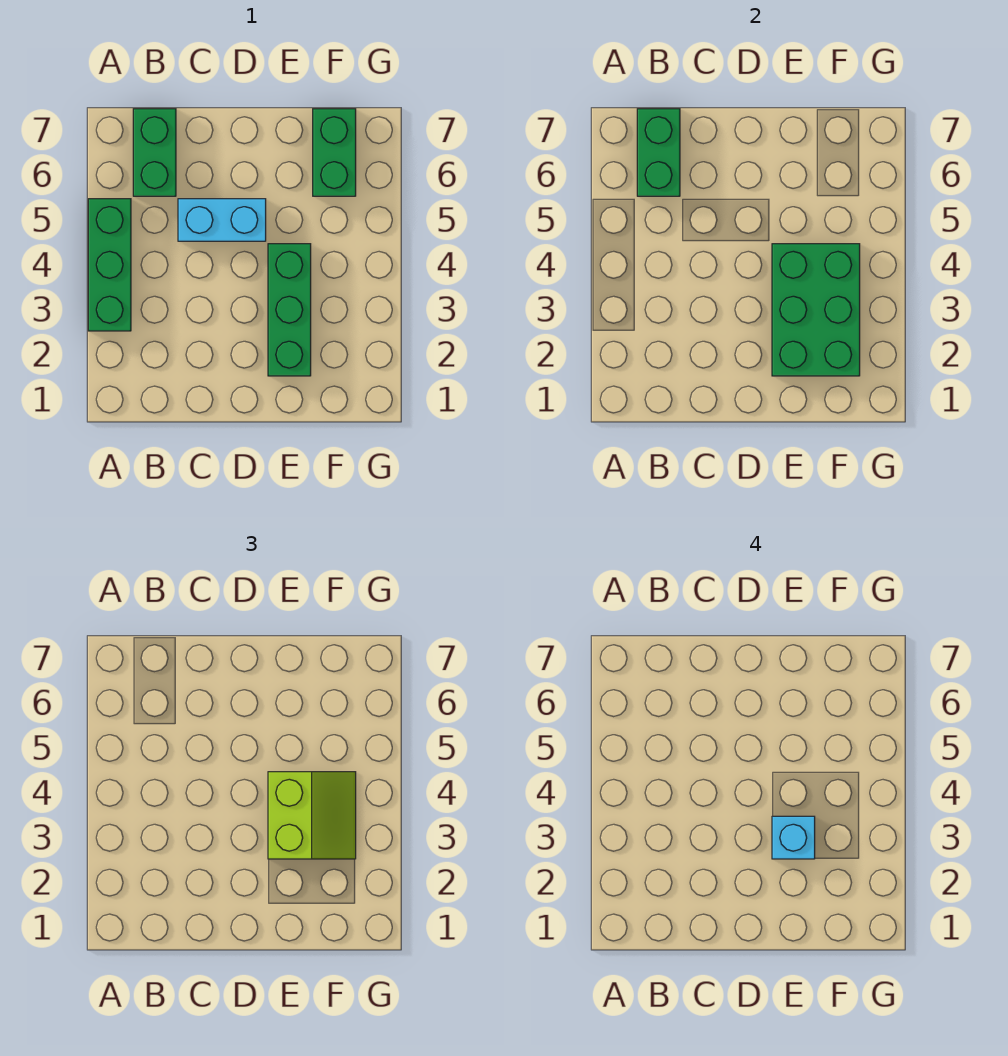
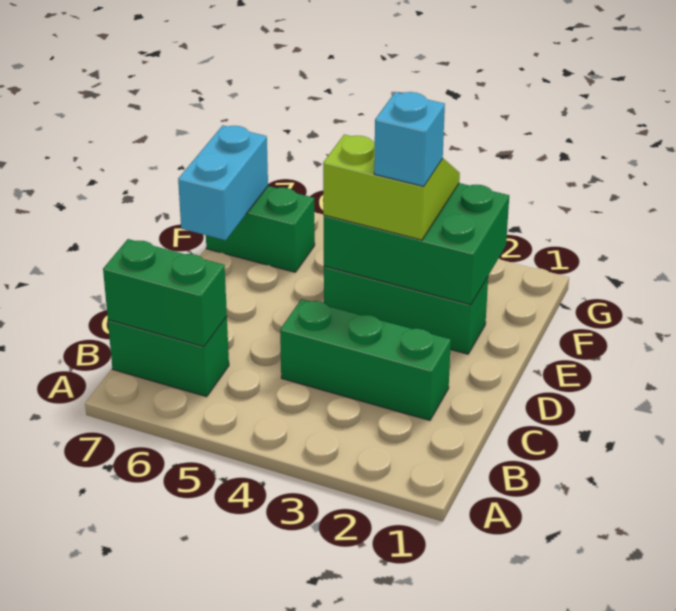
green brick A3:A5 level 1 -> green brick C2:C4 level 1
cyan brick C5:D5 level 1 -> cyan brick E7:F7 level 2

